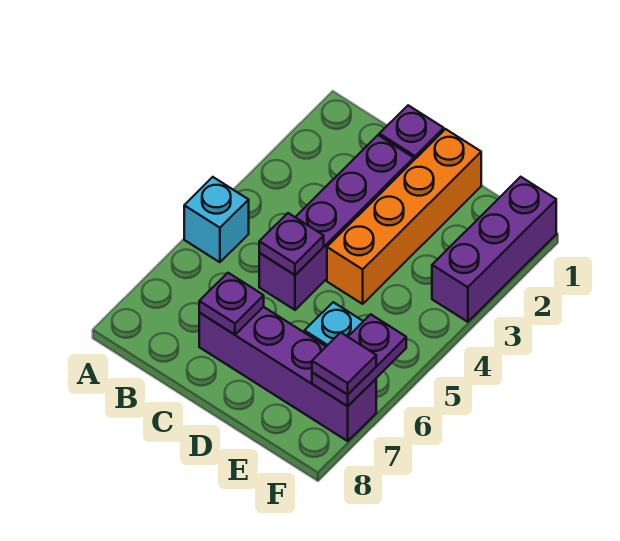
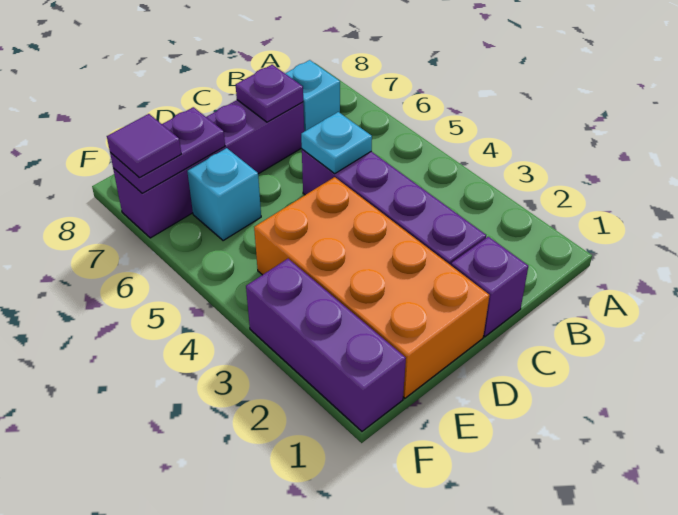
cyan brick A5 level 1 -> cyan brick B7 level 1
purple plate C5 level 2 -> cyan plate C5 level 2
orange brick D1:D4 level 1 -> orange brick D1:E4 level 1
purple plate F6:F7 level 2 -> purple plate E7:F7 level 2

